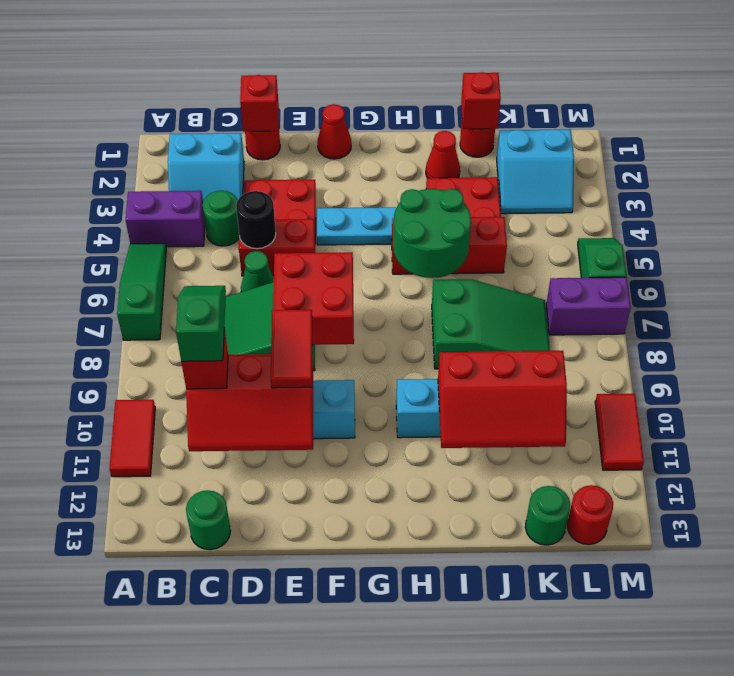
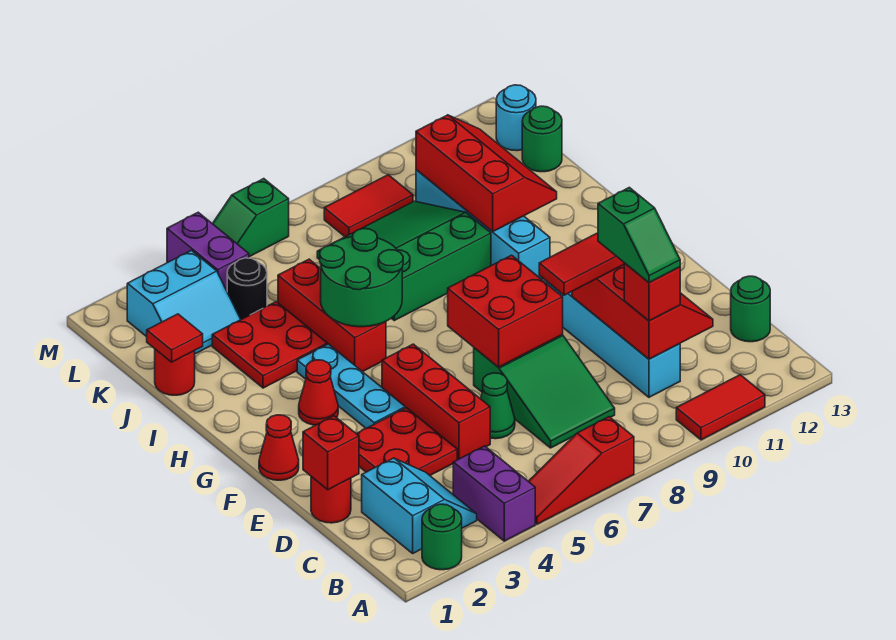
green slope A5:A7 level 1 top 7 -> red slope A5:A7 level 1 top 7
green round brick C4 level 1 -> green round brick A2 level 1
green slope C9:C10 level 4 top 10 -> green slope C10:D10 level 4 top D
red brick D5:E5 level 1 -> red brick D5:F5 level 1
black round brick D5 level 2 -> black round brick K4 level 1
red cone I2 level 1 -> red cone G3 level 1
green slope I7:K8 level 1 top I -> green slope I7:K9 level 1 top I
red brick J1 level 2 -> red tile J1 level 2
cyan slope K2:L3 level 1 top 2 -> cyan slope K2:L3 level 1 top L
purple brick L7:M7 level 1 -> purple brick L4:M4 level 1
red round brick L13 level 1 -> cyan round brick L13 level 1
red tile M10:M11 level 1 -> red tile L8:L9 level 1

